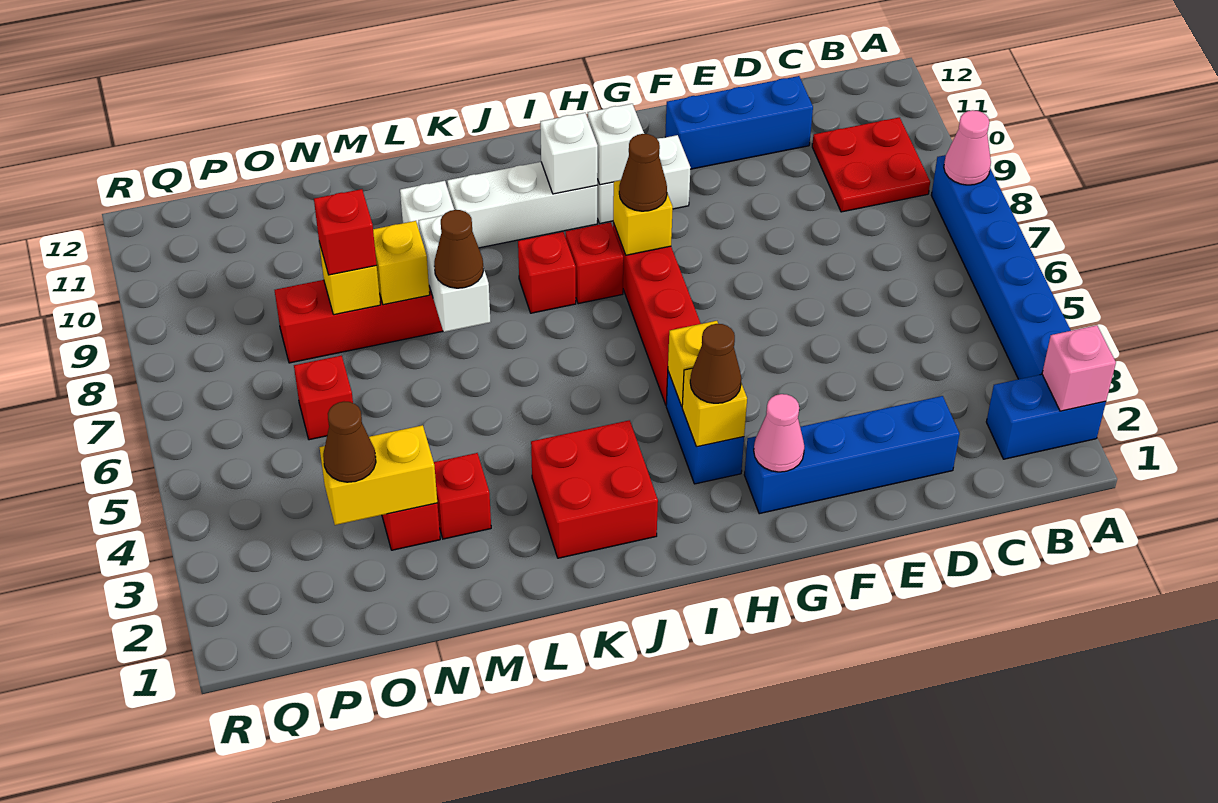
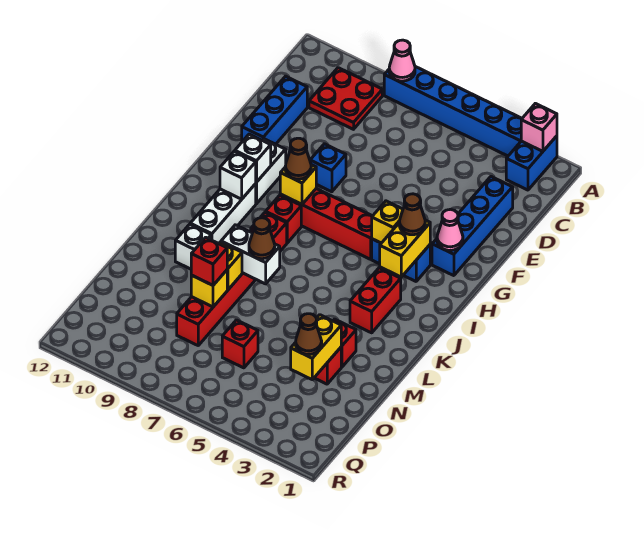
none -> blue brick F8 level 1
yellow brick H3 level 2 -> yellow brick H3:I3 level 2
red brick J2:K3 level 1 -> red brick J3:K3 level 1

